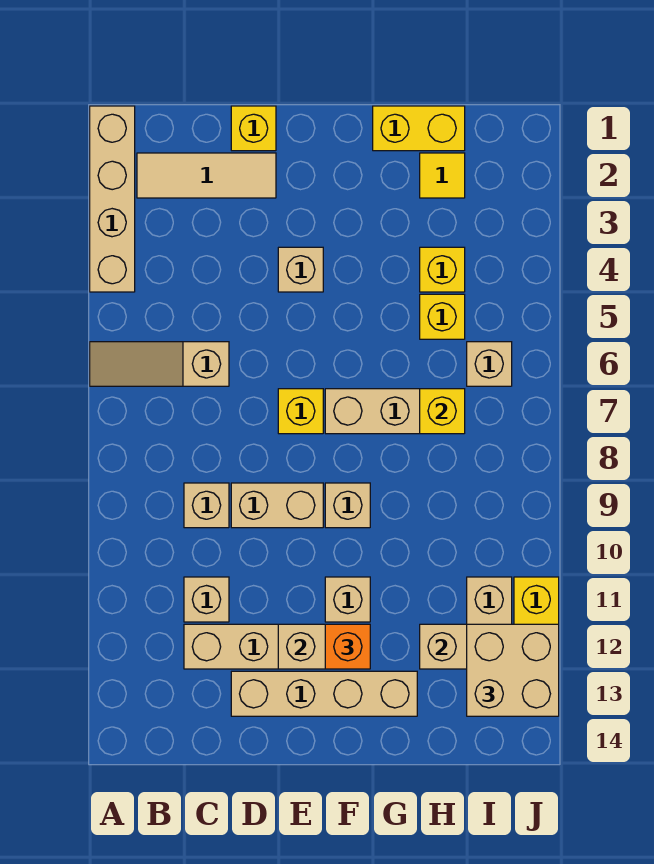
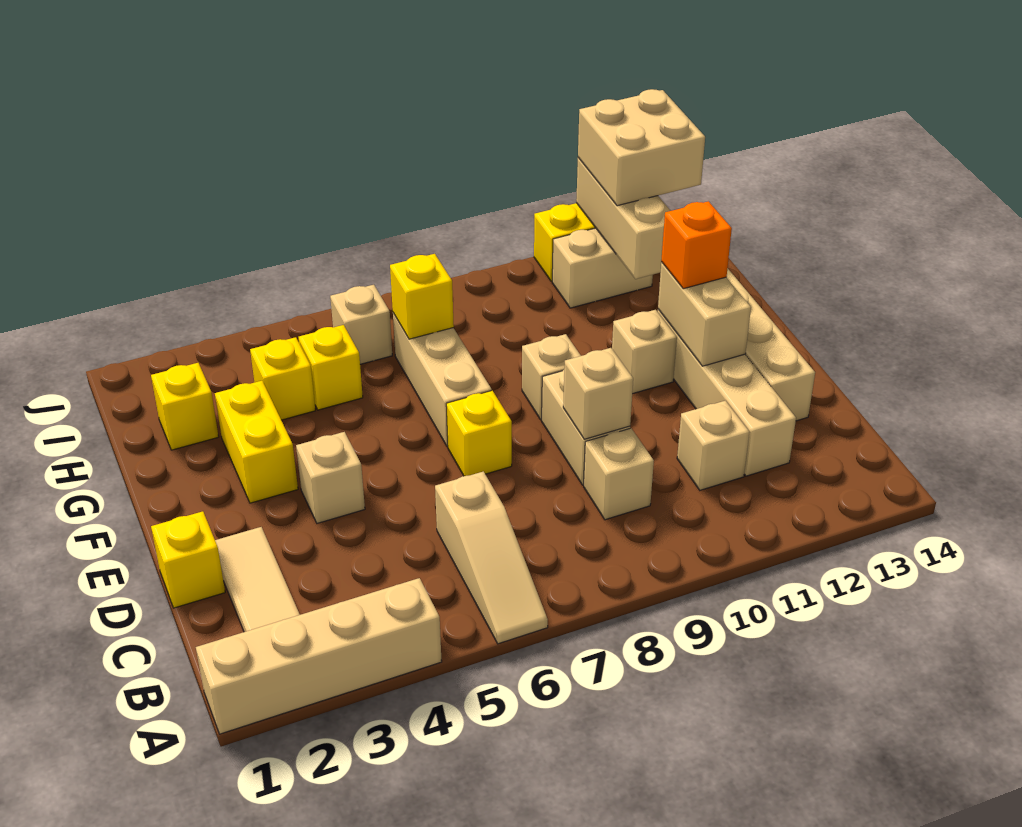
none -> tan brick D9 level 2
yellow brick G1:H1 level 1 -> yellow brick F3:G3 level 1
yellow tile H2 level 1 -> yellow brick H2 level 1

